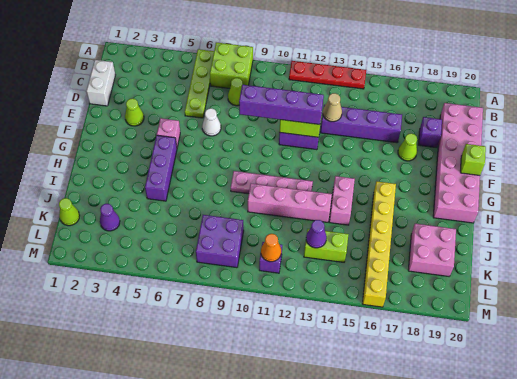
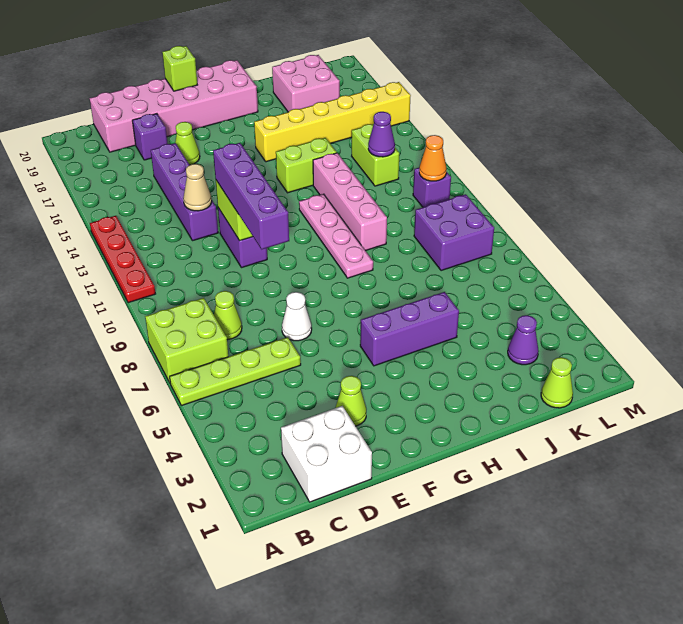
white brick C1:D1 level 1 -> white brick C1:D2 level 1
pink brick F5 level 1 -> none
pink brick H14:I14 level 1 -> lime brick H14:I14 level 1

